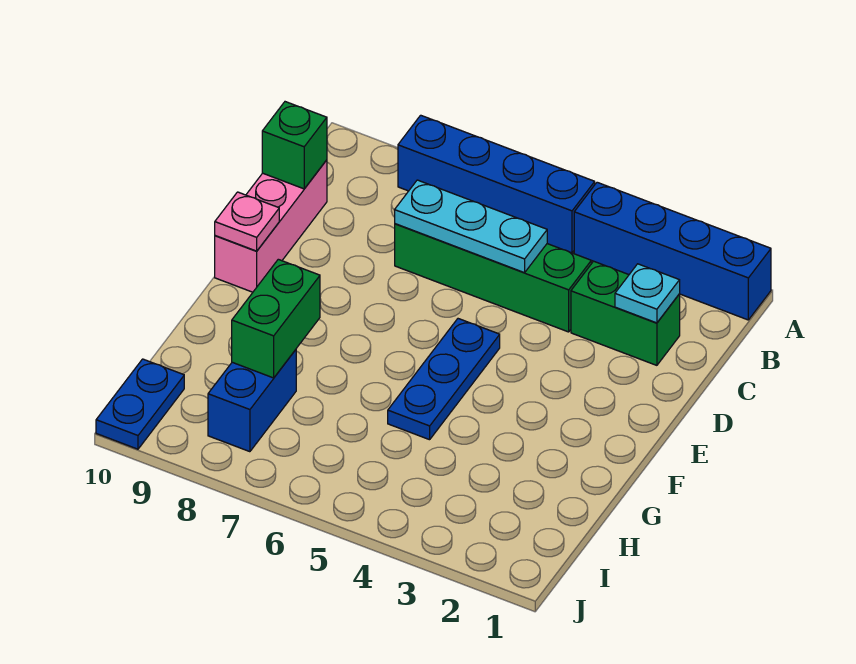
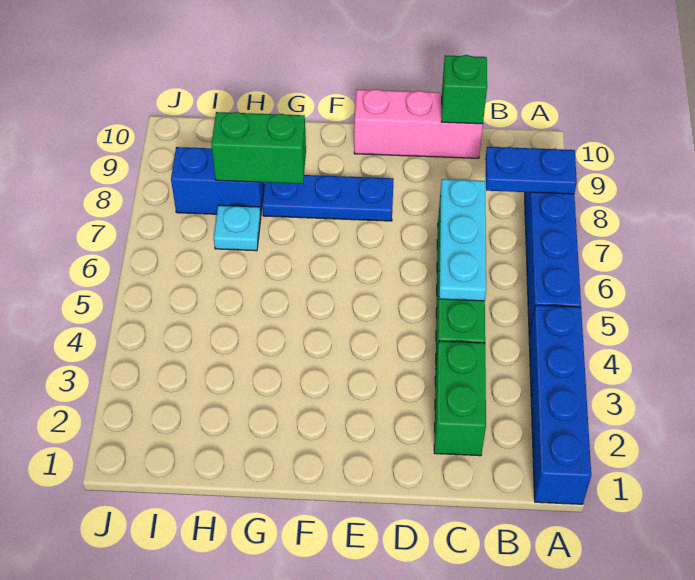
cyan plate C2 level 2 -> cyan plate H7 level 1
blue plate E5:G5 level 1 -> blue plate E8:G8 level 1
pink plate E10 level 2 -> none
blue plate I10:J10 level 1 -> blue plate A8:B8 level 2

